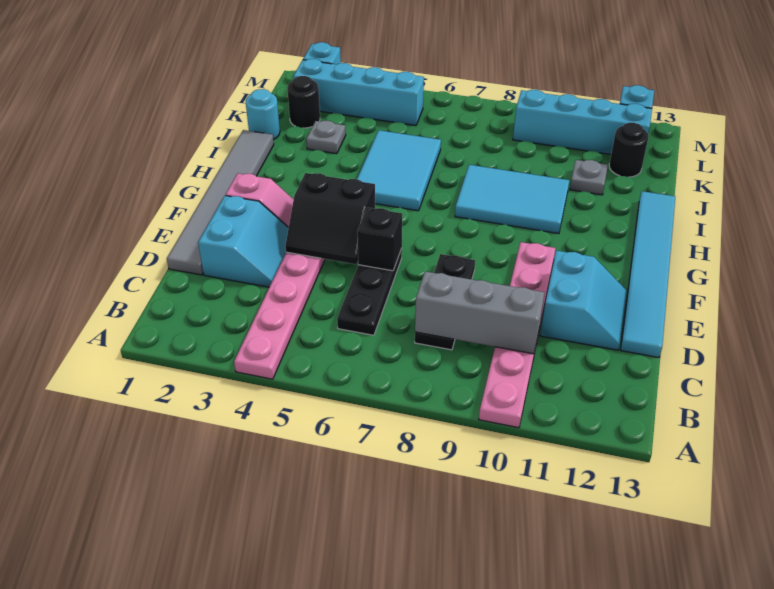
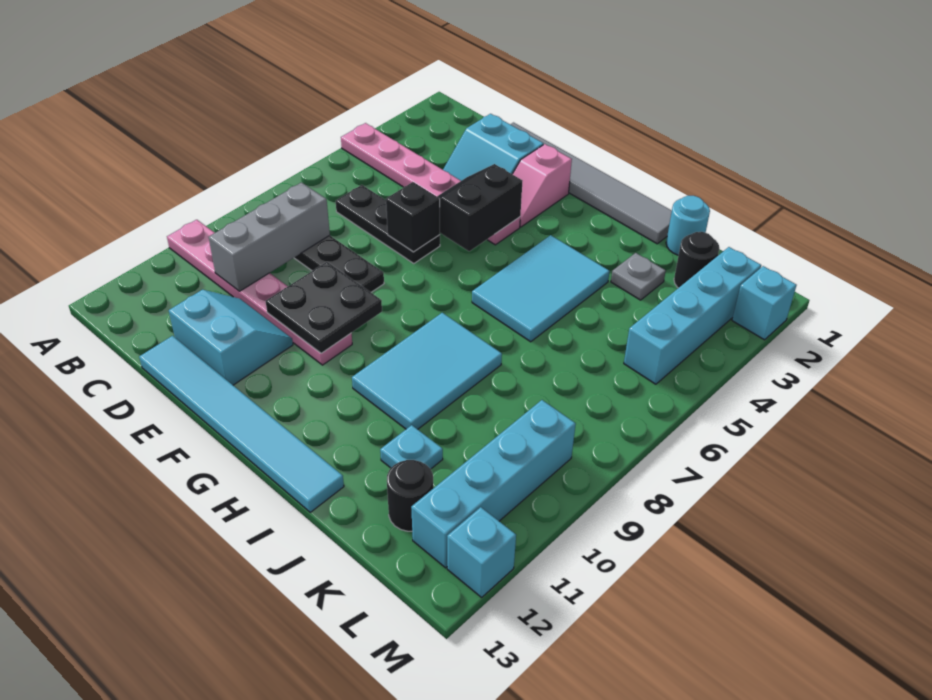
cyan slope D11:E12 level 1 top 11 -> cyan slope D11:E12 level 1 top 12
none -> black plate E9:F10 level 2
cyan tile H5:J6 level 1 -> cyan tile H4:I6 level 1
grey plate J11 level 1 -> cyan plate J11 level 1

